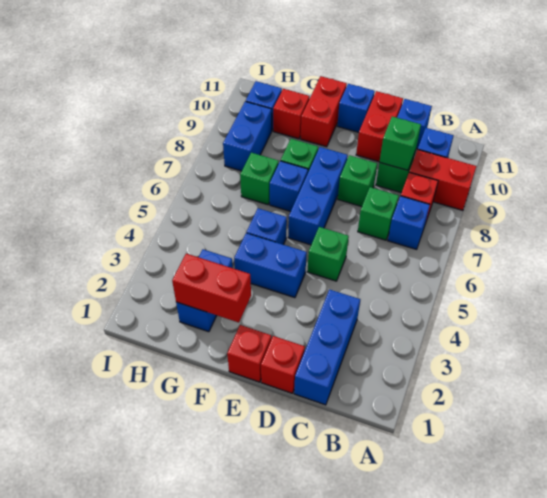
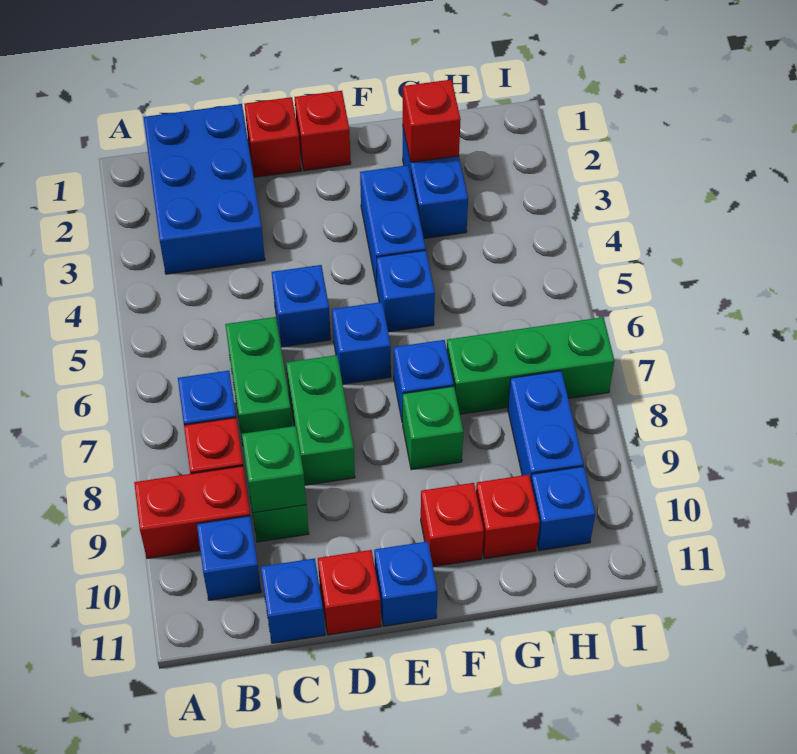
blue brick C1:C3 level 1 -> blue brick B1:C3 level 1
green brick C7 level 1 -> green brick C6:C7 level 1
green brick D5 level 1 -> blue brick D5 level 1
green brick D8 level 1 -> green brick D7:D8 level 1
red brick D10:D11 level 1 -> red brick D11 level 1
blue brick E4:F4 level 1 -> blue brick F3:F4 level 1
blue brick E6:E8 level 1 -> blue brick E6 level 1
red brick F2:G2 level 2 -> red brick G2 level 2
red brick F10:F11 level 1 -> red brick F10 level 1
green brick G7 level 1 -> green brick G7:I7 level 1

